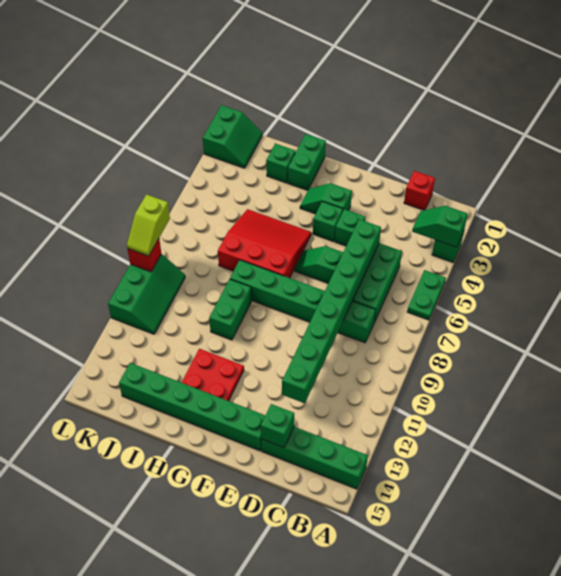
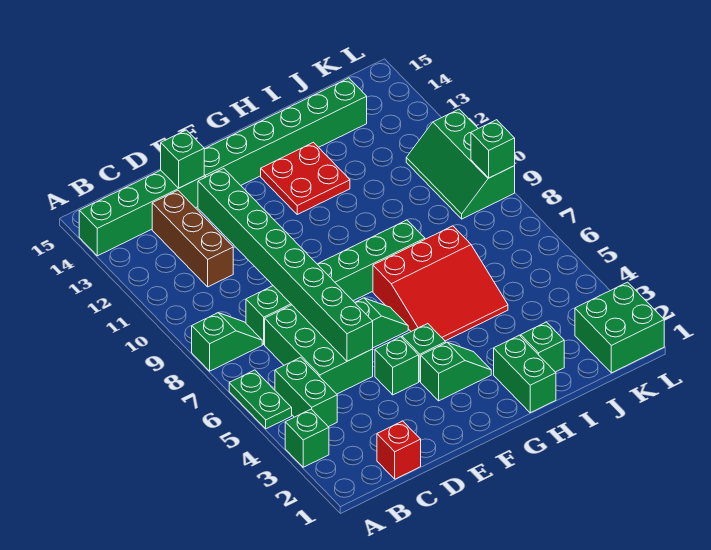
green slope A3:B3 level 2 top A -> green slope A8:B8 level 1 top A
none -> brown brick C11:C13 level 1
green brick H9:H10 level 1 -> green brick B4:B5 level 1
green slope K1:L2 level 1 top L -> green brick K1:L2 level 1
lime slope L8:L9 level 3 top 8 -> none
red brick L9 level 2 -> green brick L9 level 2

